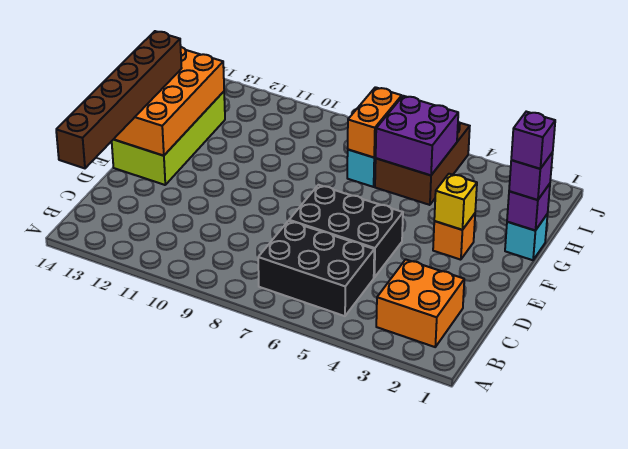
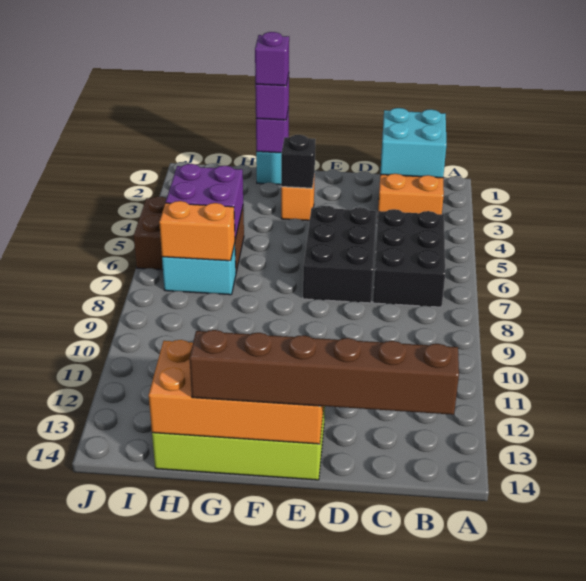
none -> cyan brick B1:C2 level 2
yellow brick F3 level 2 -> black brick F3 level 2

